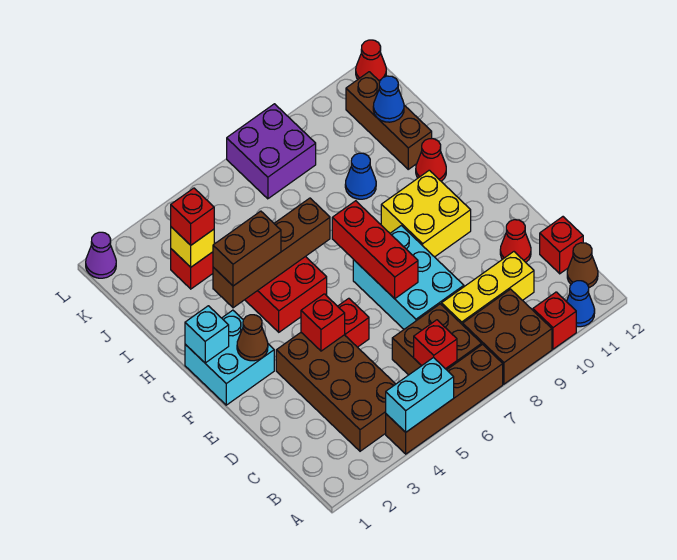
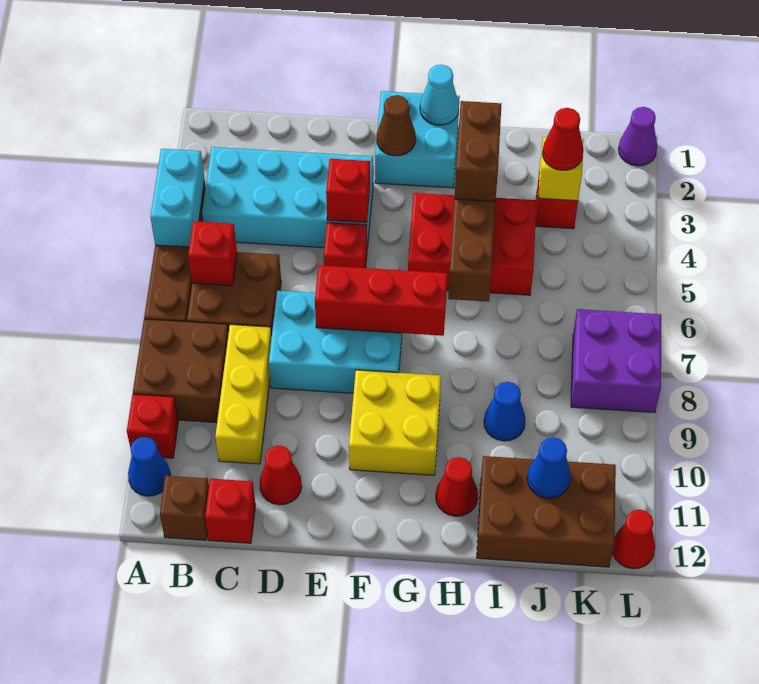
brown brick B3:E4 level 1 -> cyan brick B3:E4 level 1
brown cone B12 level 1 -> brown brick B12 level 1
cyan brick G1 level 2 -> cyan cone G1 level 2
brown brick I11:K11 level 1 -> brown brick I11:K12 level 1
red brick J3 level 3 -> red cone J3 level 3

